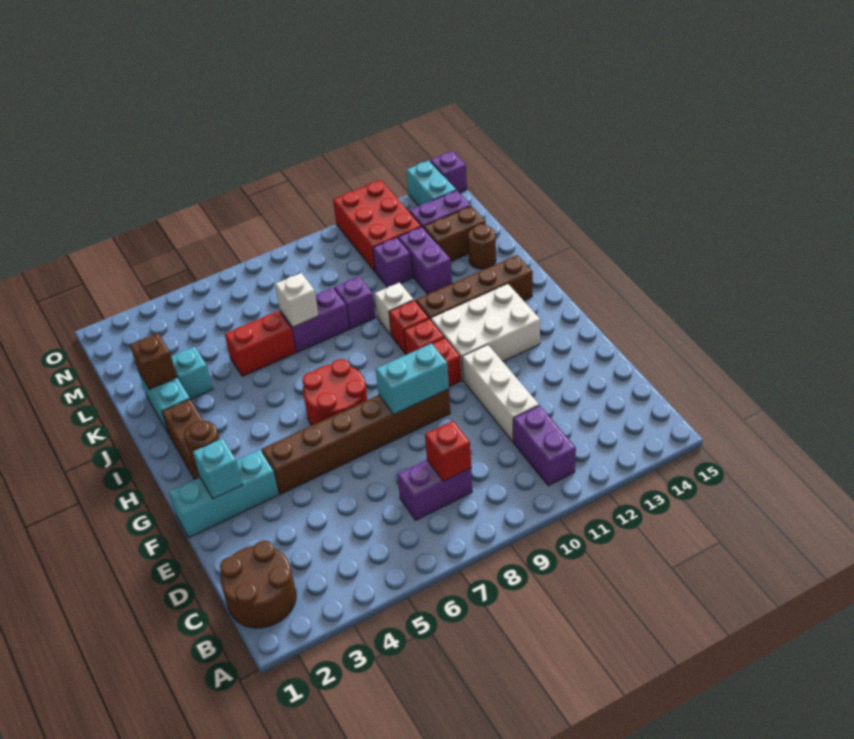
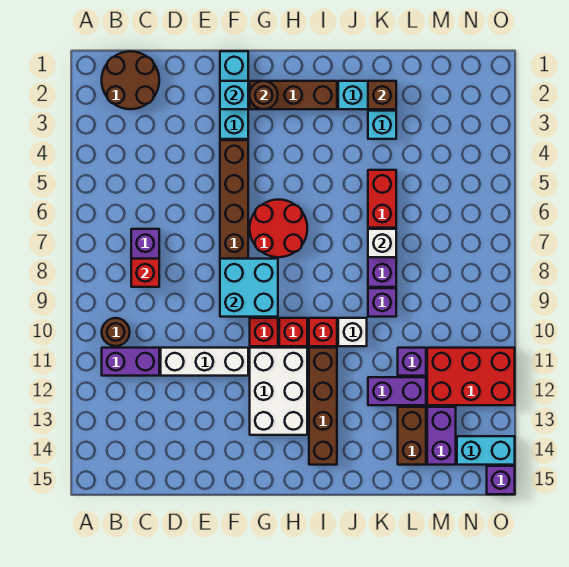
cyan brick F8:F9 level 2 -> cyan brick F8:G9 level 2
brown round brick K14 level 1 -> brown round brick B10 level 1

